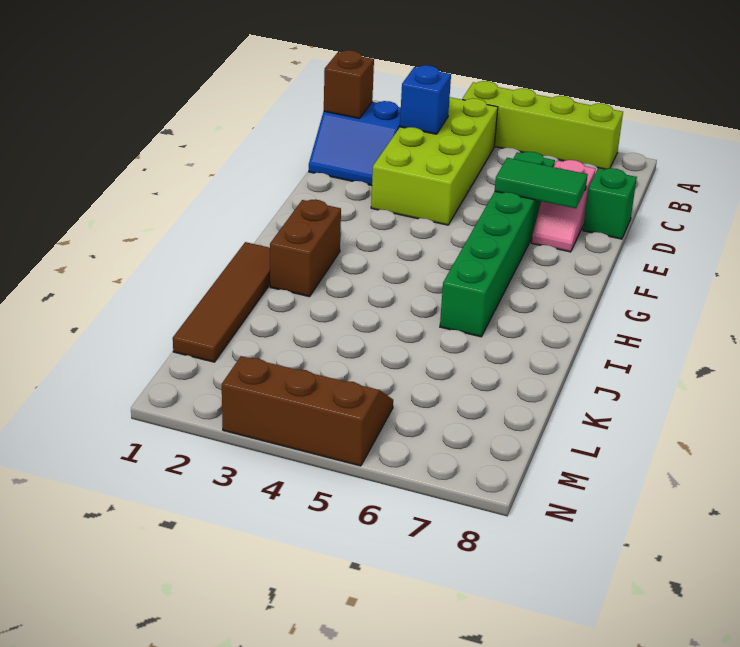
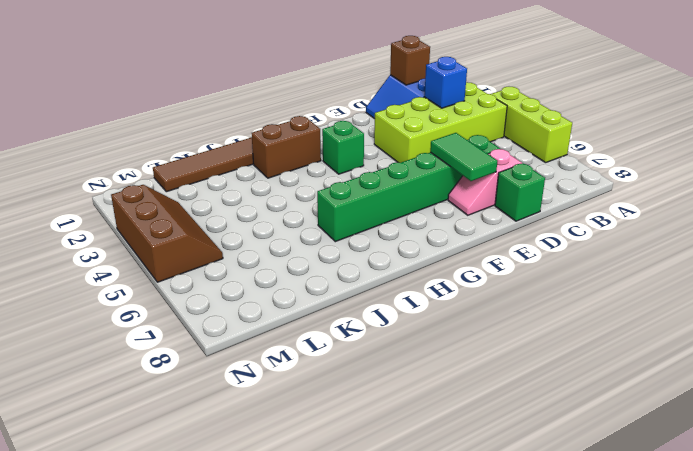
lime brick A4:A7 level 1 -> lime brick A4:A6 level 1
none -> green brick G3 level 1

